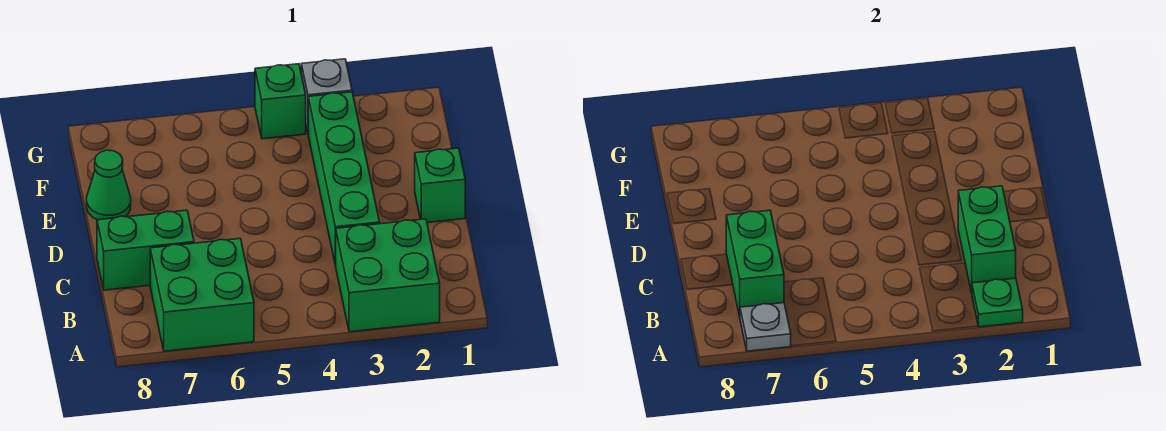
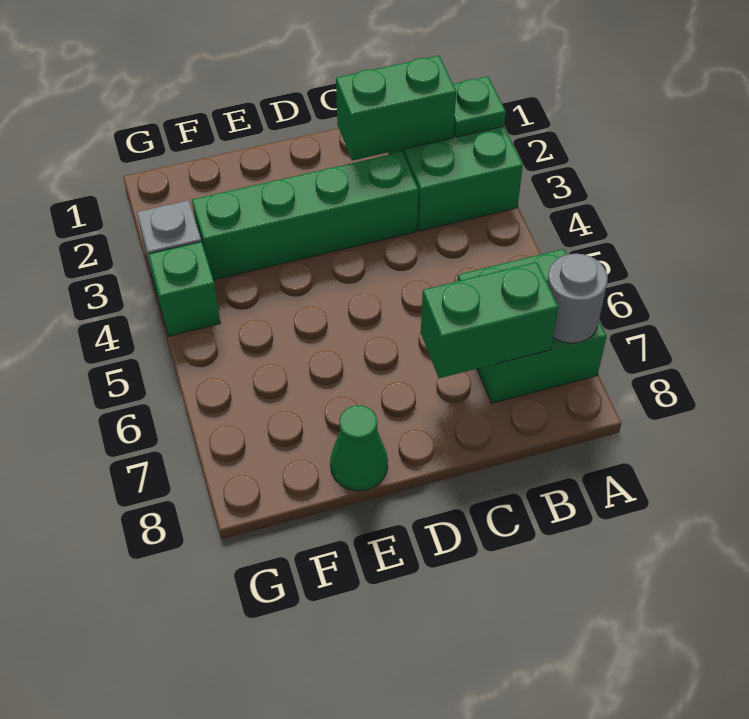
grey plate A7 level 2 -> grey round brick A7 level 2
green brick C7:C8 level 1 -> none
green brick D1 level 1 -> none

